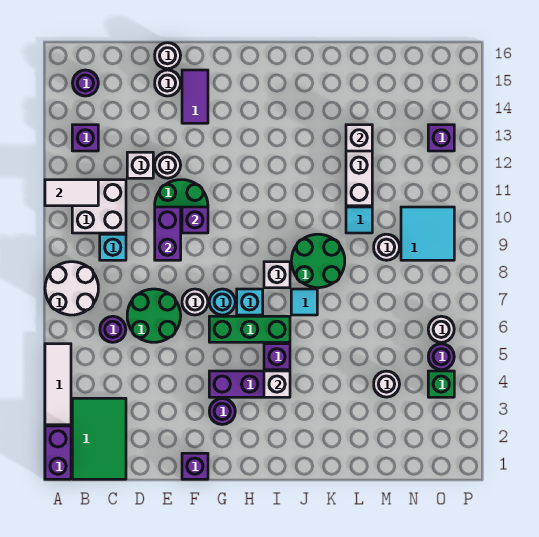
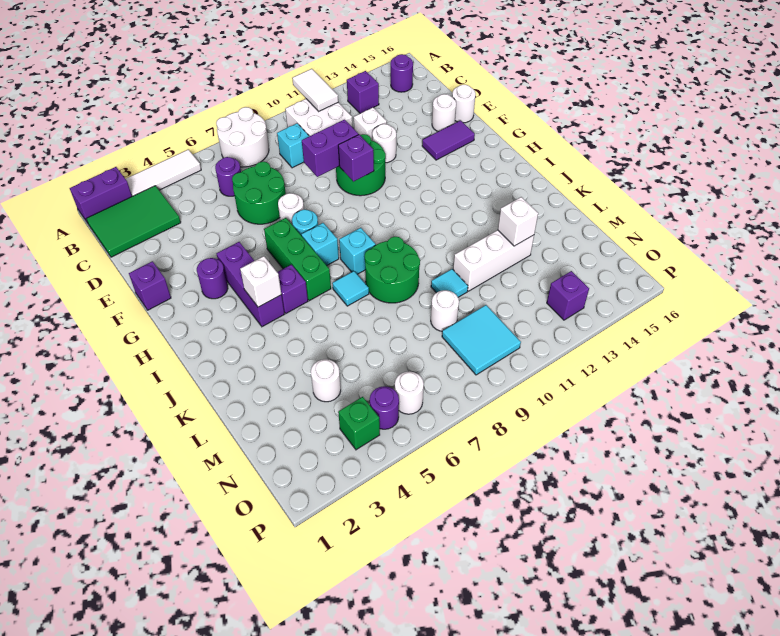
white brick I8 level 1 -> cyan brick I8 level 1

